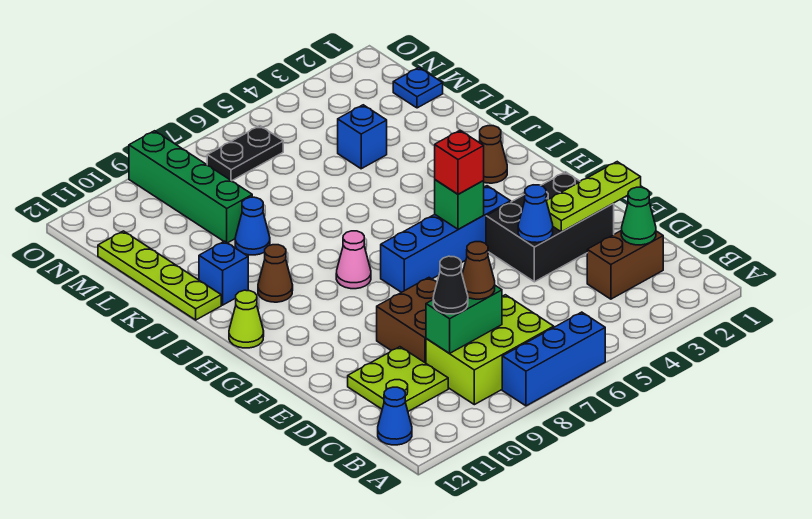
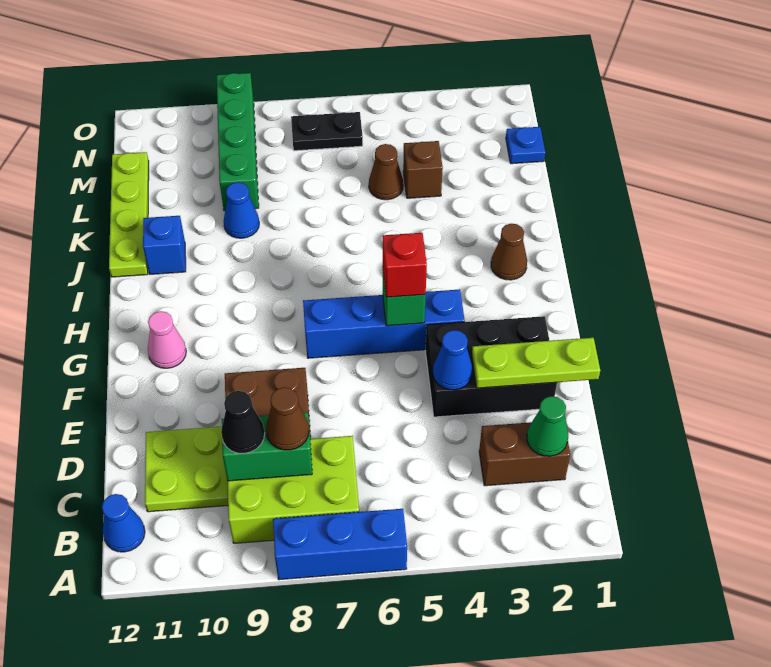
pink cone H8 level 1 -> pink cone G11 level 1
lime cone H12 level 1 -> none
brown cone I10 level 1 -> brown cone L5 level 1
blue brick L4 level 1 -> brown brick L4 level 1

